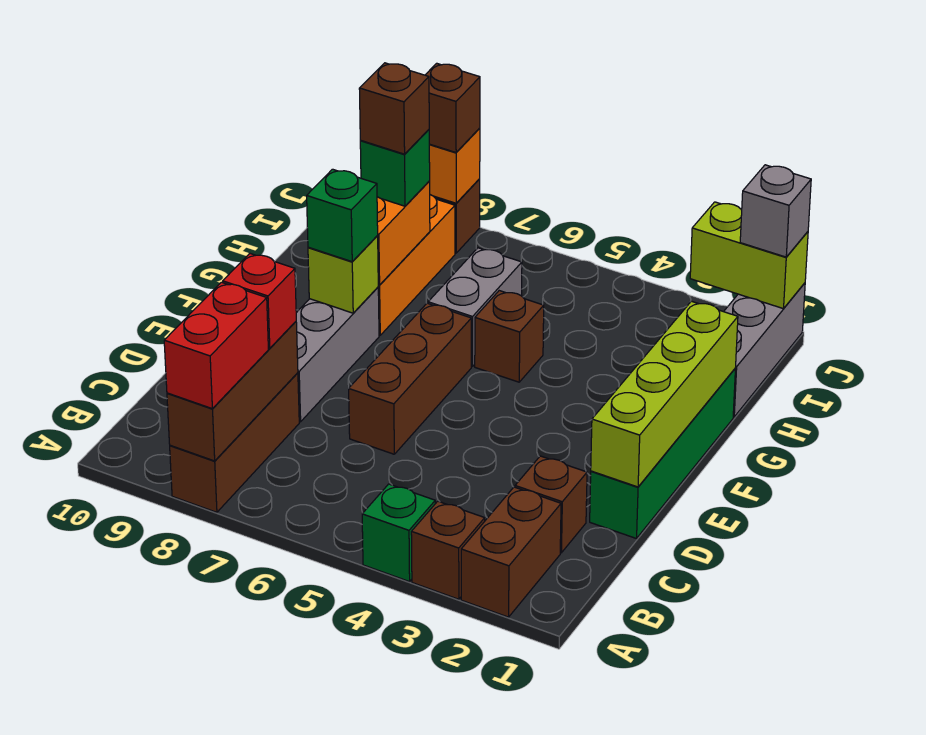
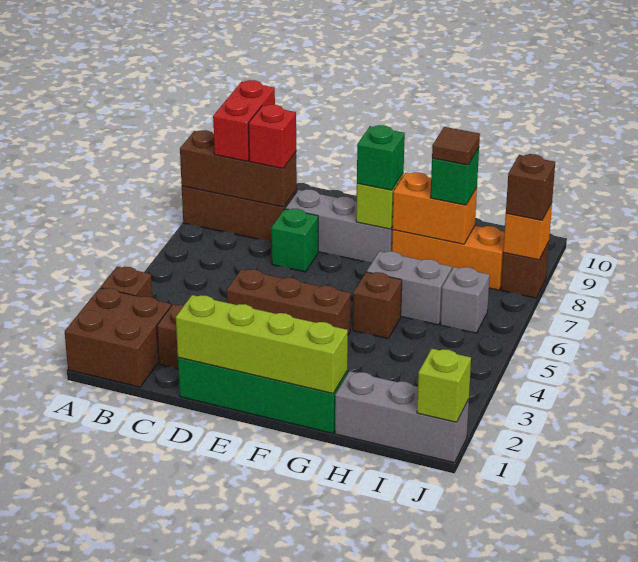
brown brick A2:B2 level 1 -> brown brick A1:B2 level 1
green brick A4 level 1 -> green brick D7 level 1
red brick A8:B8 level 3 -> red brick B8:B9 level 3
brown brick D6:F6 level 1 -> brown brick D4:F4 level 1
brown brick H8 level 4 -> brown tile H8 level 4
lime brick J1:J2 level 2 -> lime brick J1 level 2
grey brick J1 level 3 -> grey brick I6 level 1

